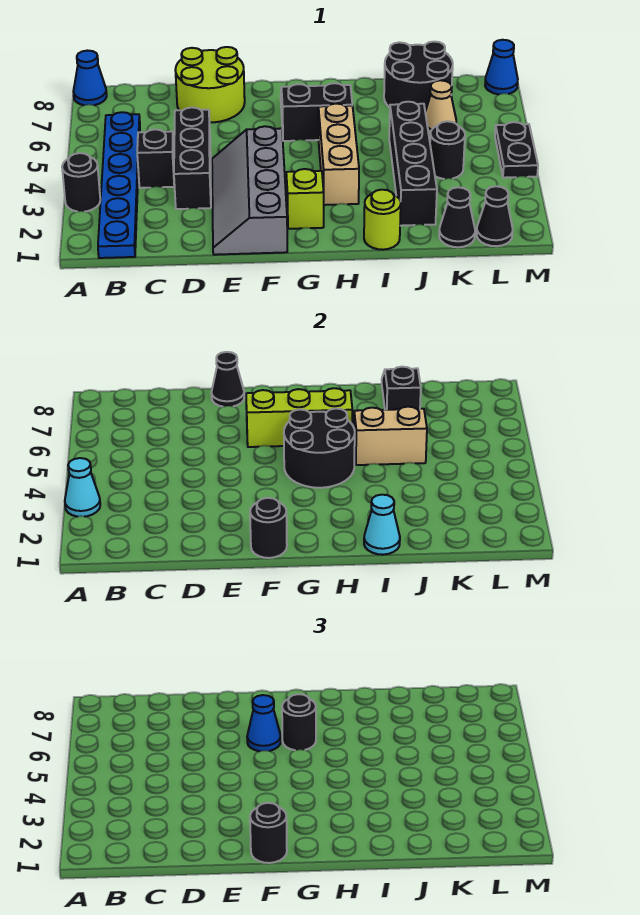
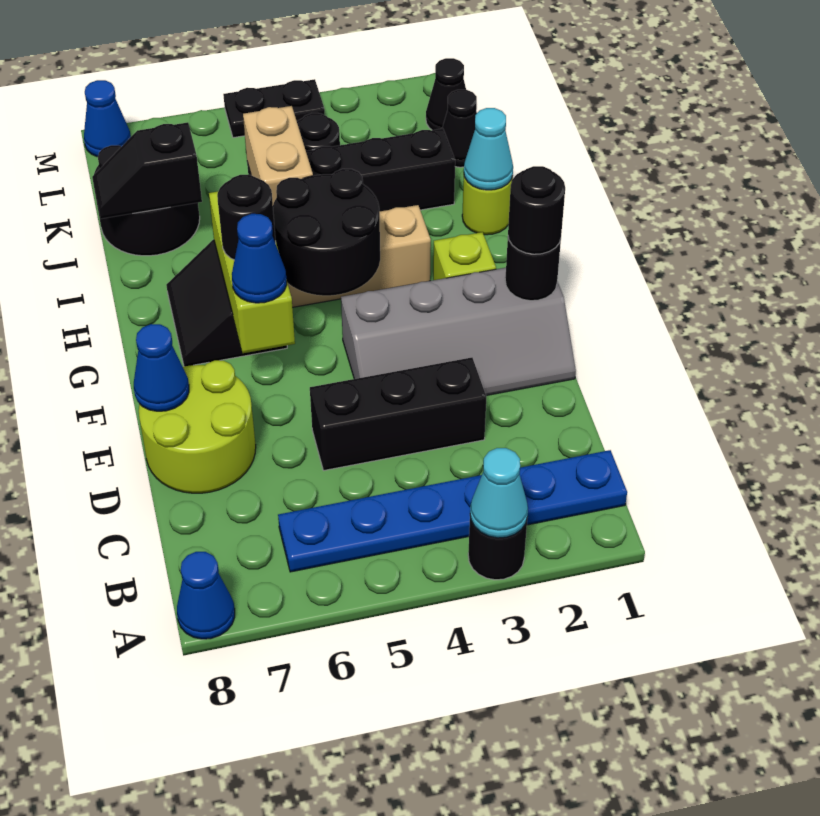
black brick C4 level 1 -> none
black cone E8 level 2 -> blue cone E8 level 2
tan cone K6 level 1 -> none

